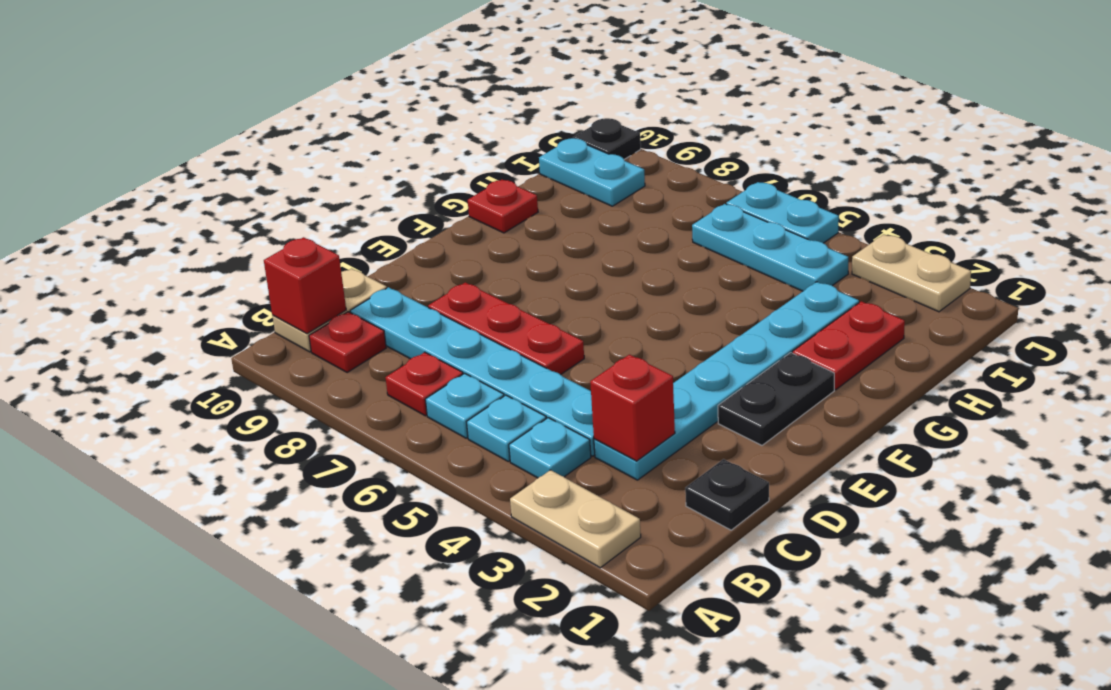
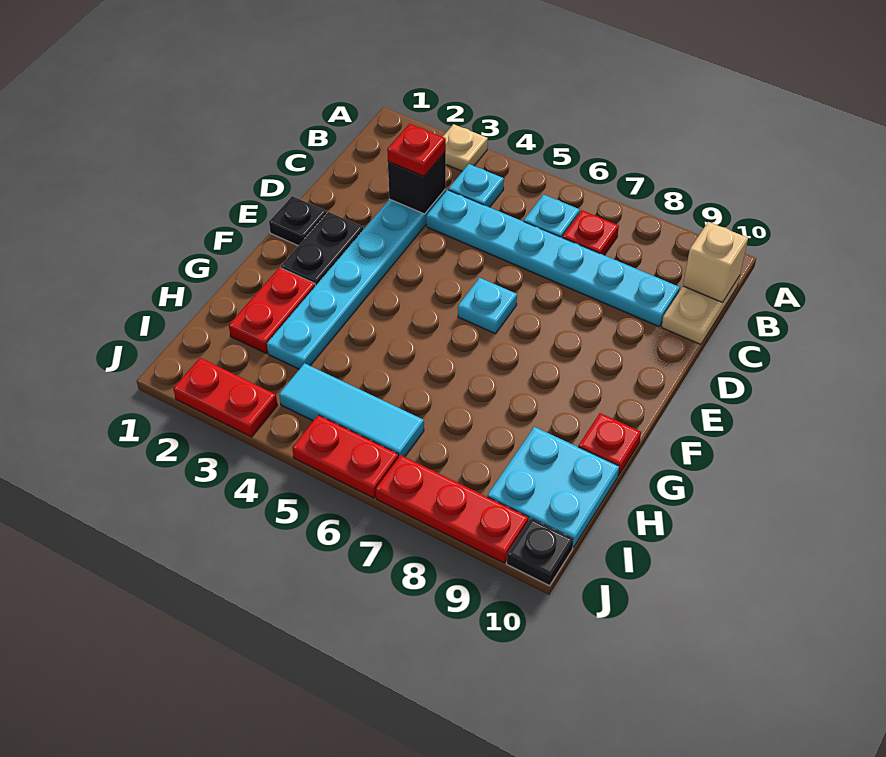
tan plate A2:A3 level 1 -> tan plate A3 level 1
cyan plate B5 level 1 -> cyan plate E6 level 1
red plate B9 level 1 -> red plate C3 level 3
red brick B10 level 2 -> tan brick B10 level 2
black plate C1 level 1 -> black plate E1 level 1
red brick C3 level 2 -> black brick C3 level 2
red plate D6:D8 level 1 -> red plate J7:J9 level 1
cyan plate I4:I6 level 1 -> cyan tile I4:I6 level 1
cyan plate I9:I10 level 1 -> cyan plate H9:I10 level 1
tan plate J2:J3 level 1 -> red plate J2:J3 level 1
cyan plate J5:J6 level 1 -> red plate J5:J6 level 1

